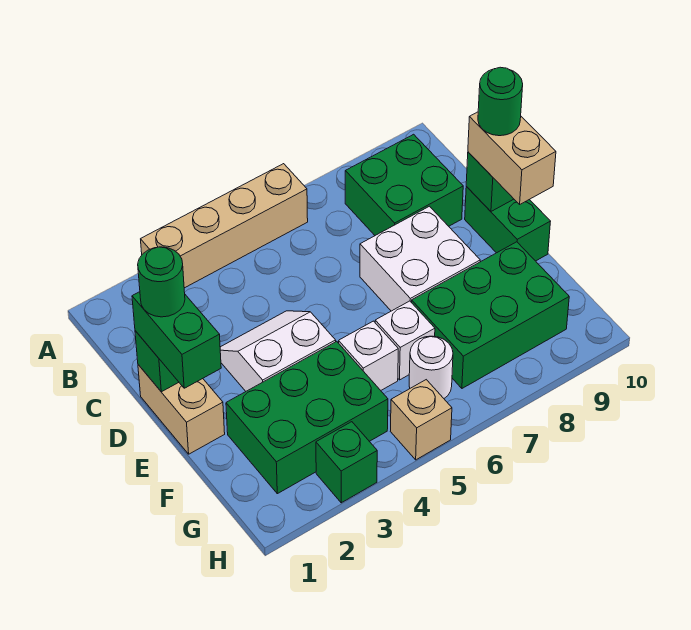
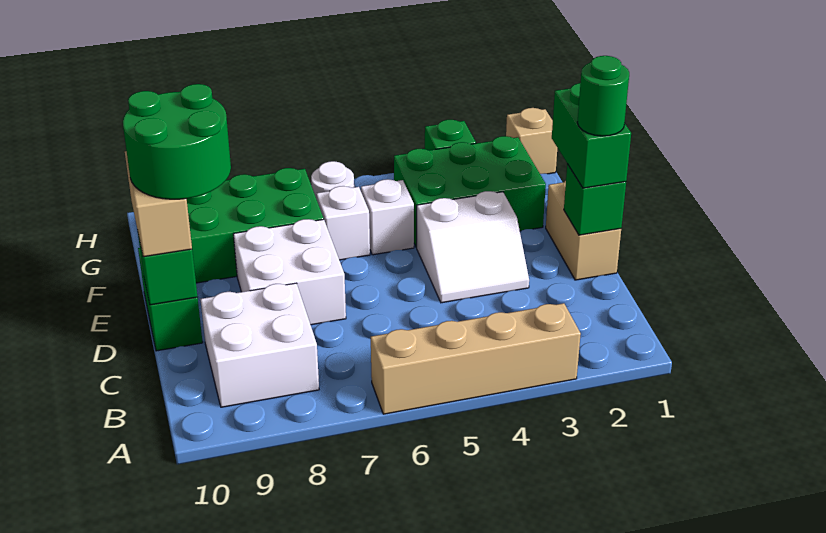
green brick B8:C9 level 1 -> white brick B8:C9 level 1
green round brick D10 level 4 -> green round brick D9:E10 level 4
tan brick H5 level 1 -> tan brick H1 level 1

